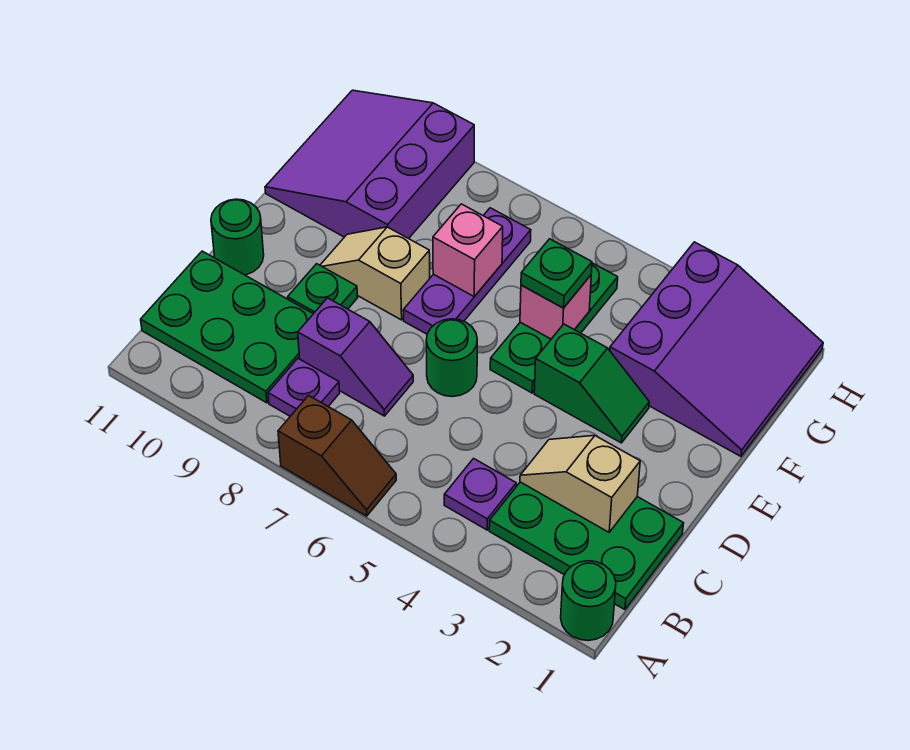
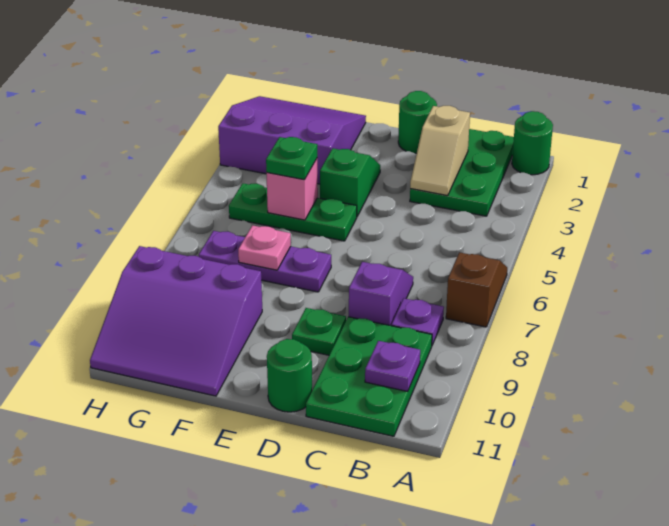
purple plate B4 level 1 -> purple plate B10 level 2
green round brick D6 level 1 -> green round brick D1 level 1
tan slope E8:E9 level 1 top 8 -> none
pink brick F7 level 2 -> pink plate F7 level 2

